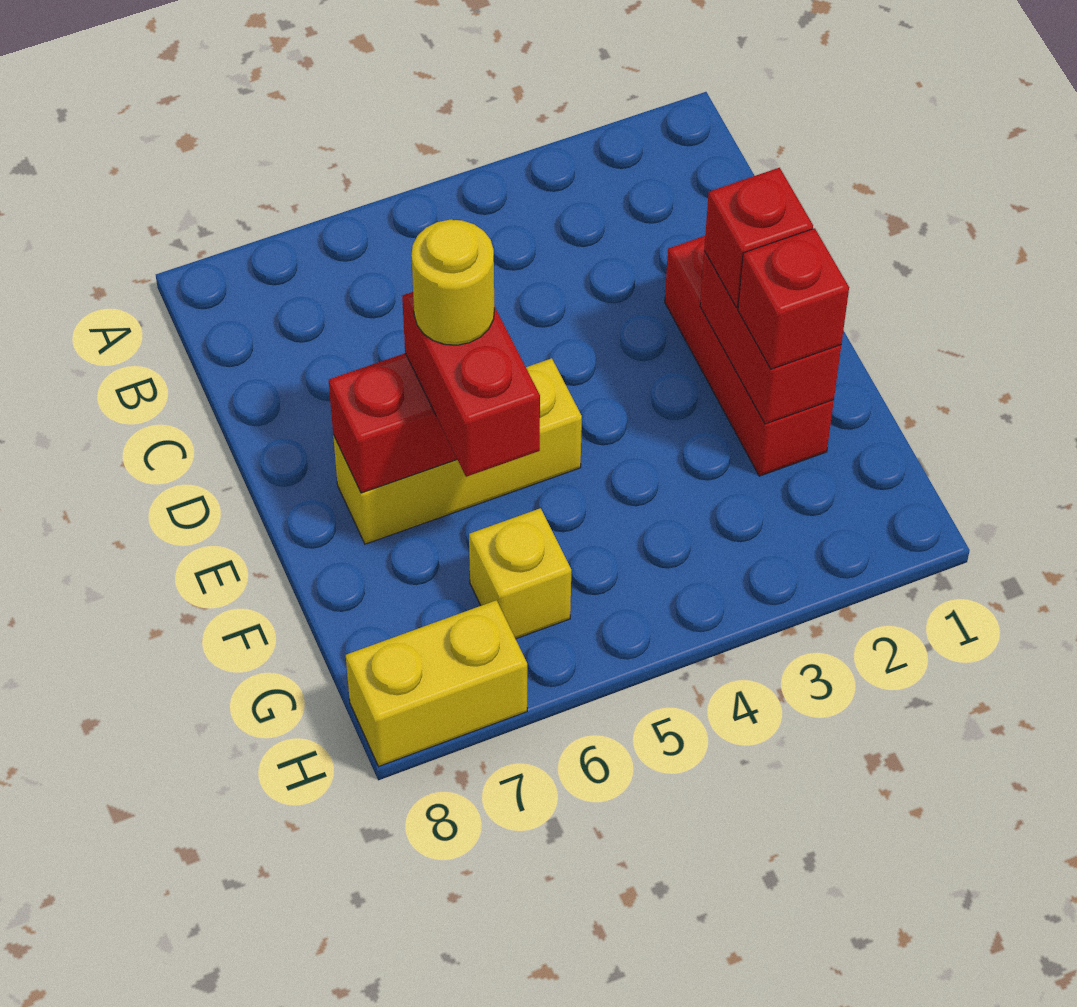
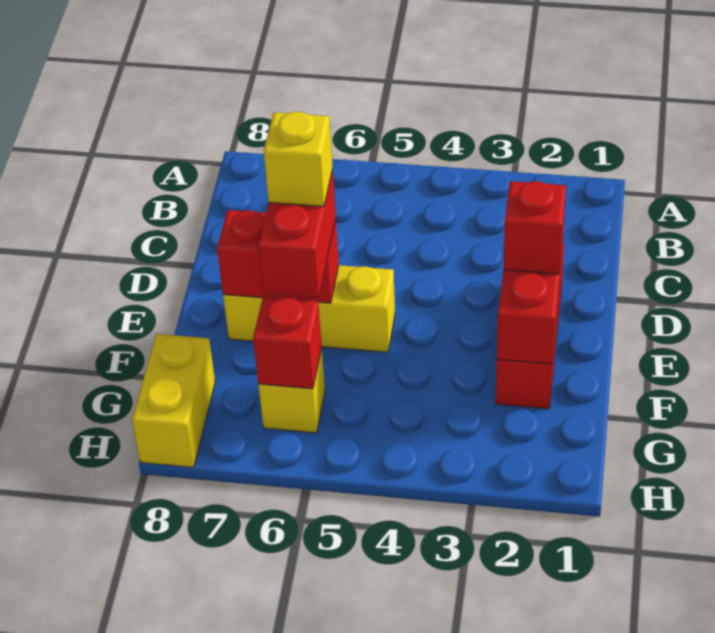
yellow round brick E6 level 4 -> yellow brick E6 level 4
red brick F2 level 3 -> red brick G6 level 2
yellow brick H7:H8 level 1 -> yellow brick G8:H8 level 1

